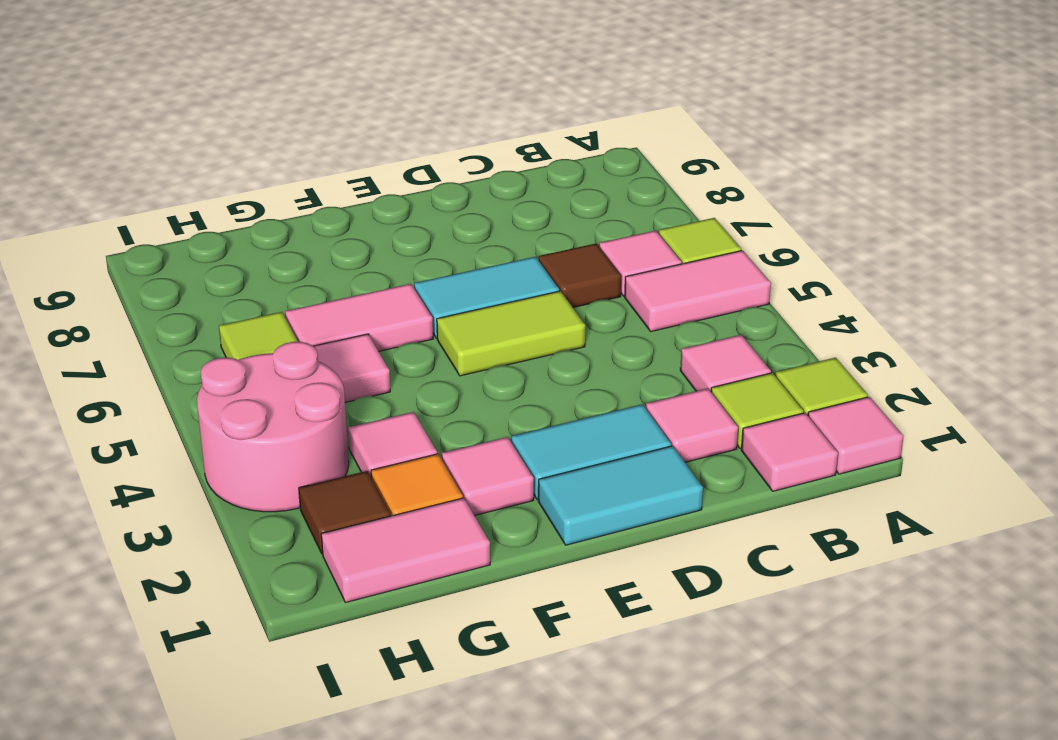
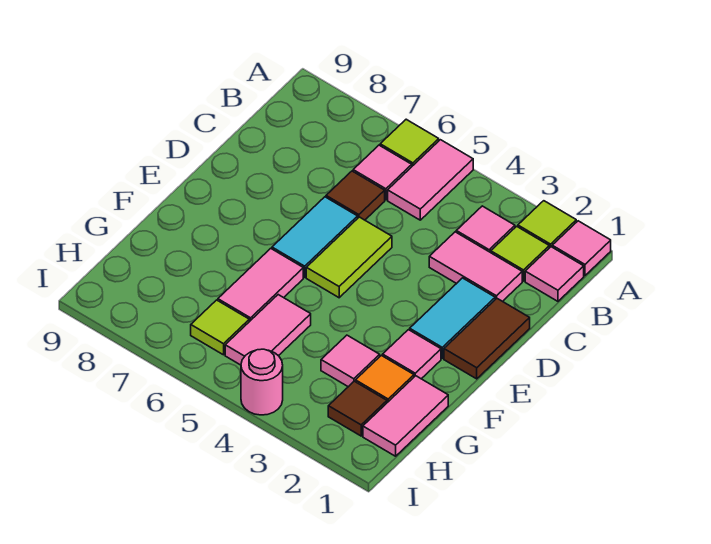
pink tile C2 level 1 -> pink tile C2:C3 level 1
cyan tile D1:E1 level 1 -> brown tile D1:E1 level 1
pink round brick H3:I4 level 1 -> pink round brick I4 level 1

